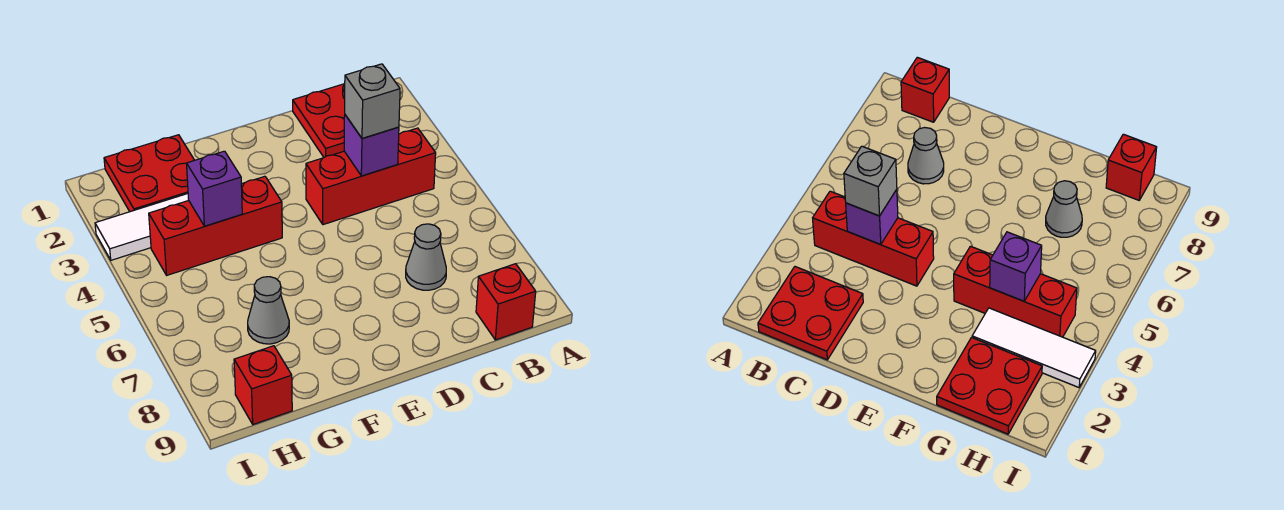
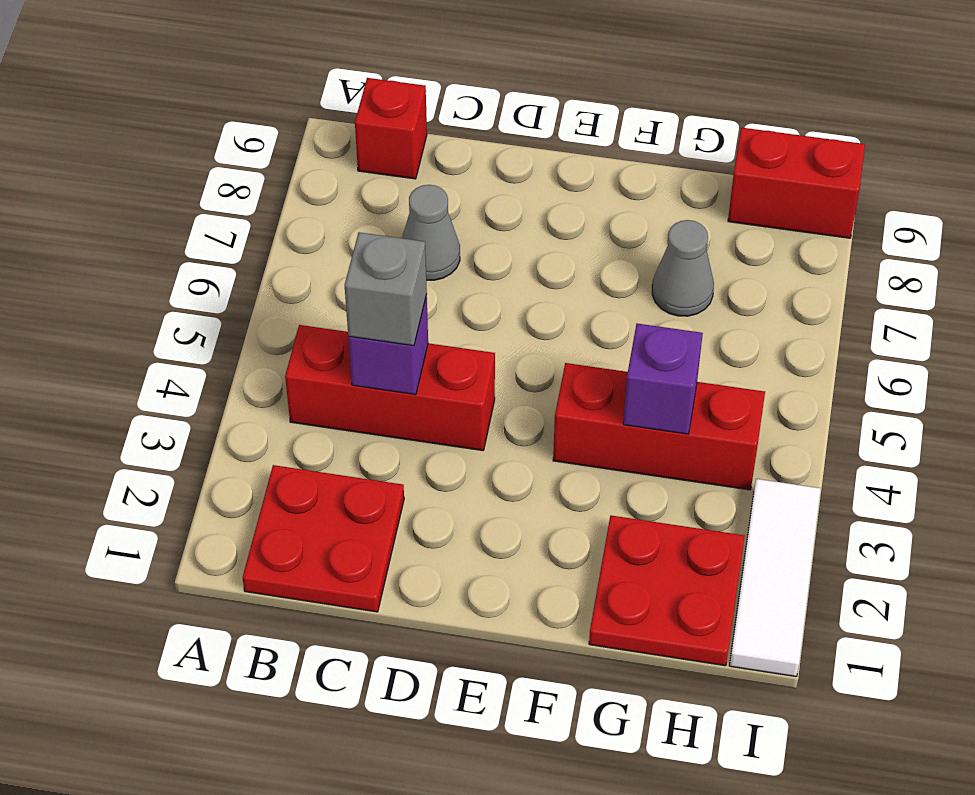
white tile G3:I3 level 1 -> white tile I1:I3 level 1
red brick H9 level 1 -> red brick H9:I9 level 1

